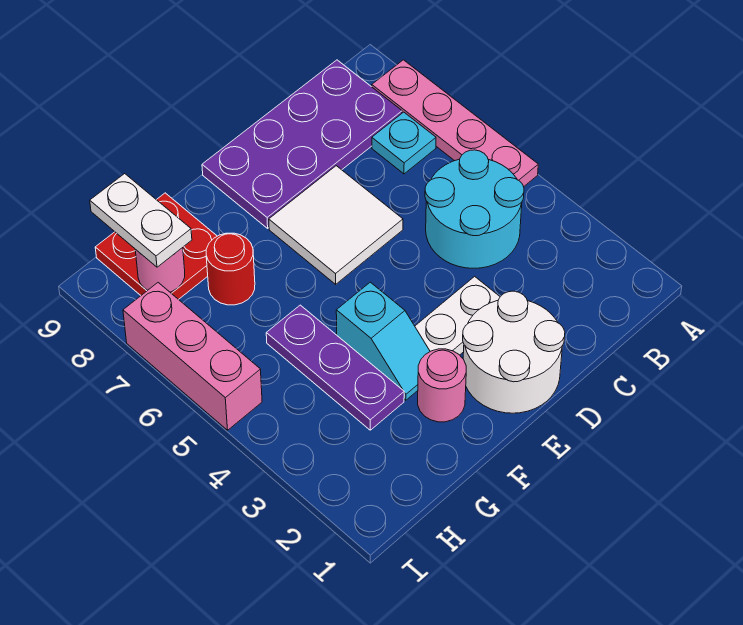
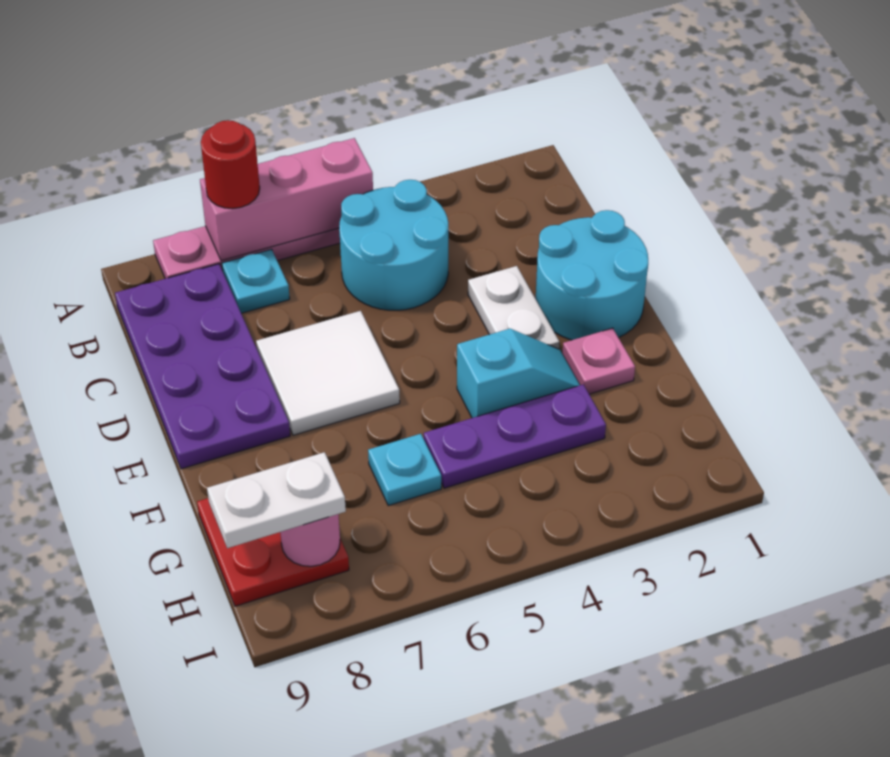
white round brick D1:E2 level 1 -> cyan round brick D1:E2 level 1
pink round brick F2 level 1 -> pink plate F2 level 1
none -> cyan plate G6 level 1
red round brick G7 level 1 -> red round brick A7 level 3
pink brick I5:I7 level 1 -> pink brick A5:A7 level 2

